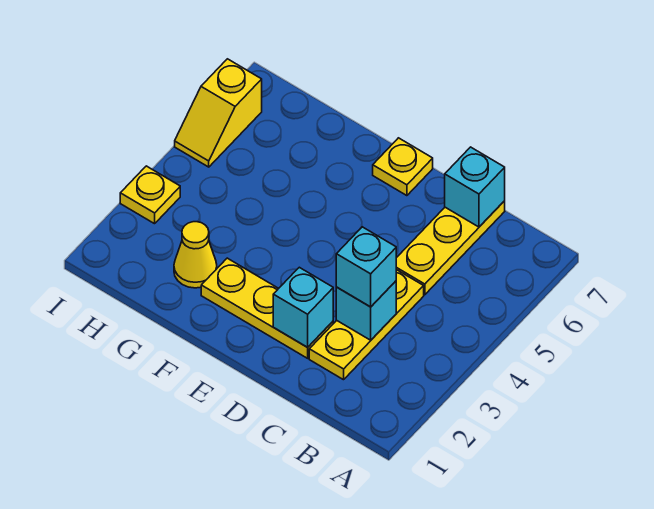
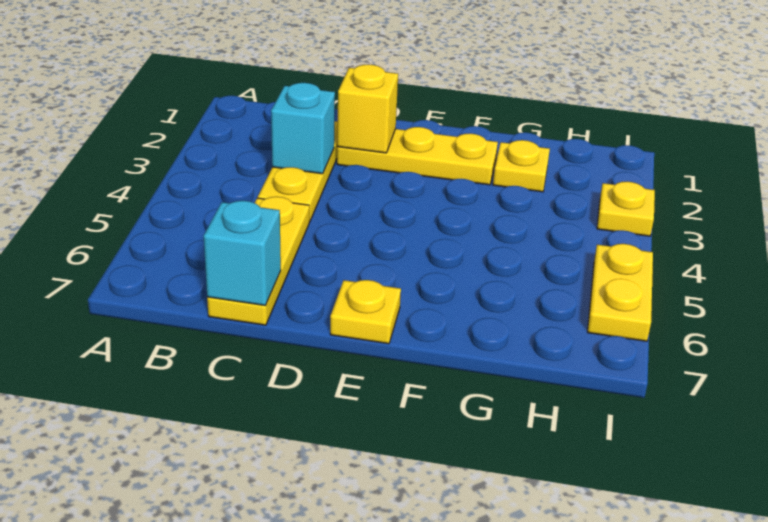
cyan brick C3 level 3 -> none
cyan brick D2 level 2 -> yellow brick D2 level 2
yellow cone G2 level 1 -> yellow plate G2 level 1
yellow slope I5:I6 level 1 top 6 -> yellow plate I5:I6 level 1

